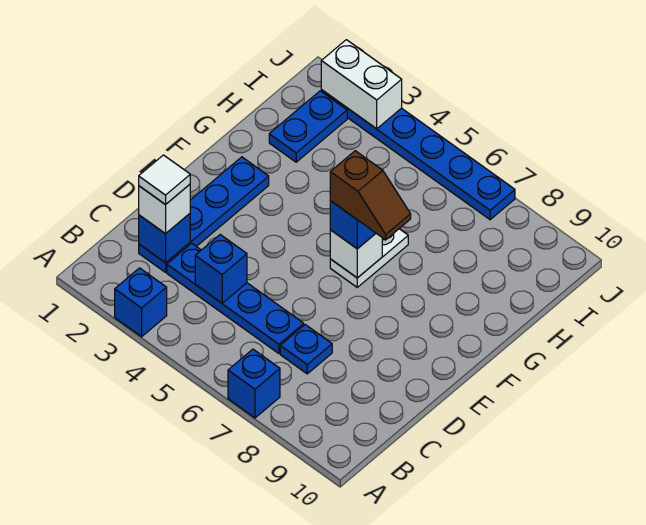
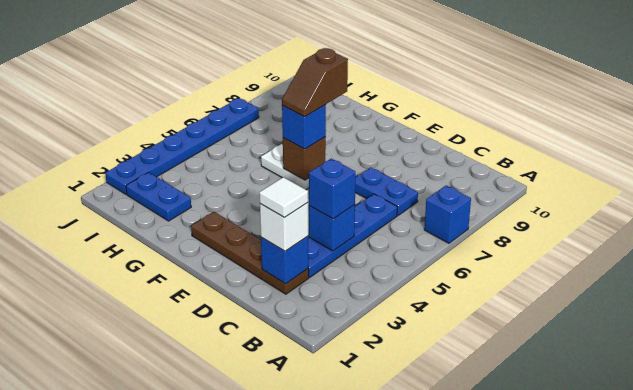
blue brick A3 level 1 -> blue brick C4 level 3
blue plate C2:F2 level 1 -> brown plate C2:F2 level 1
blue plate C7 level 1 -> blue plate C7:D7 level 1
white brick F6 level 2 -> brown brick F6 level 2
brown slope F6:F7 level 4 top 6 -> brown slope F6:F7 level 4 top 7
white brick J2:J3 level 2 -> none

